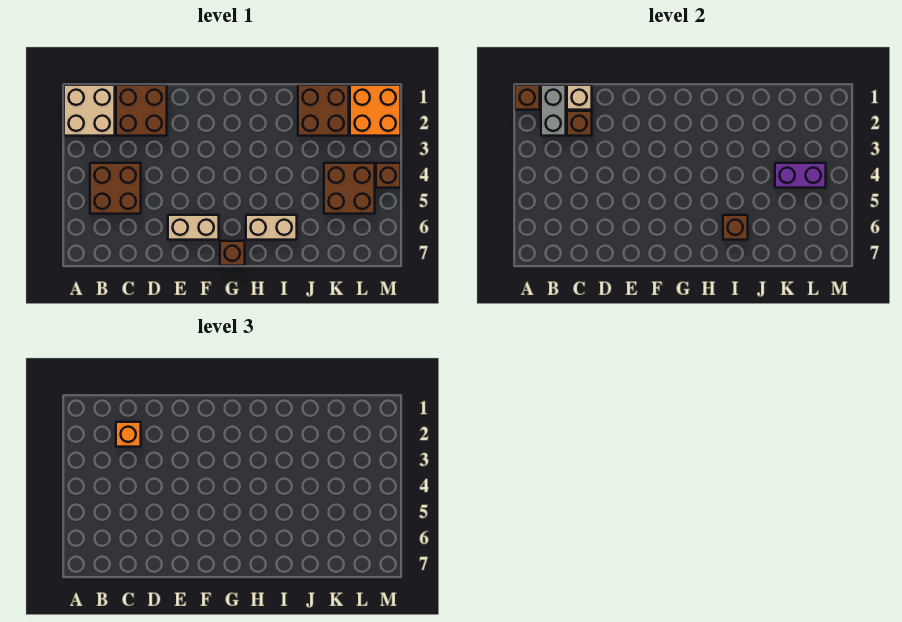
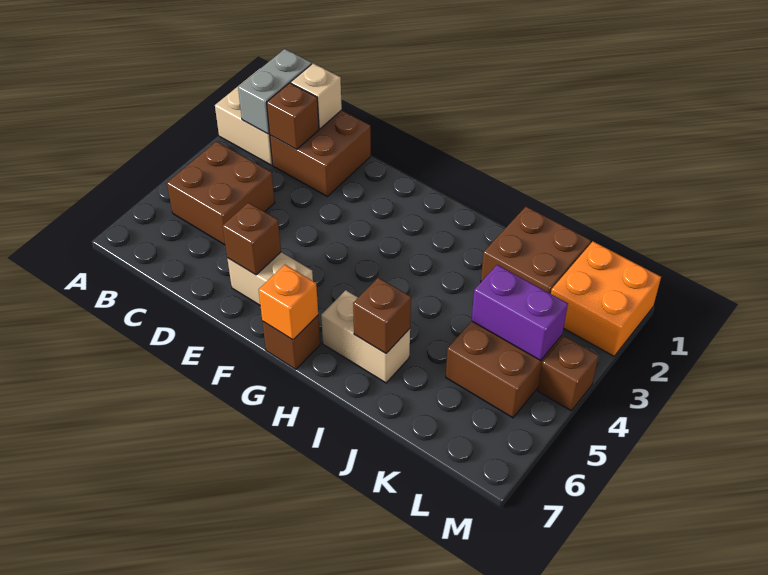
brown brick A1 level 2 -> brown brick E6 level 2
orange brick C2 level 3 -> orange brick G7 level 2

